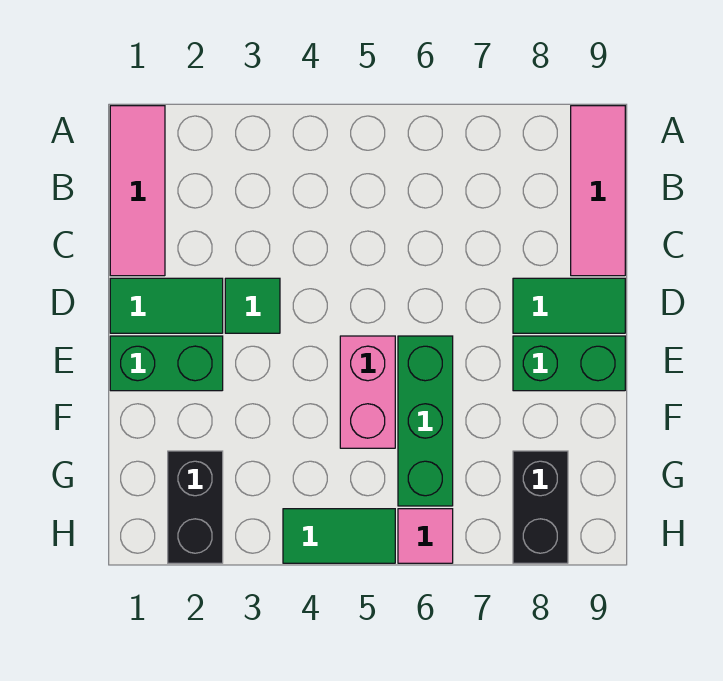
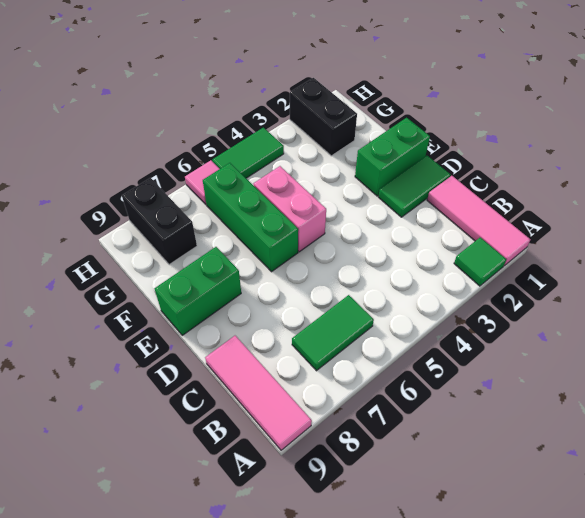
green tile D3 level 1 -> green tile A2 level 1
green tile D8:D9 level 1 -> green tile B6:B7 level 1

